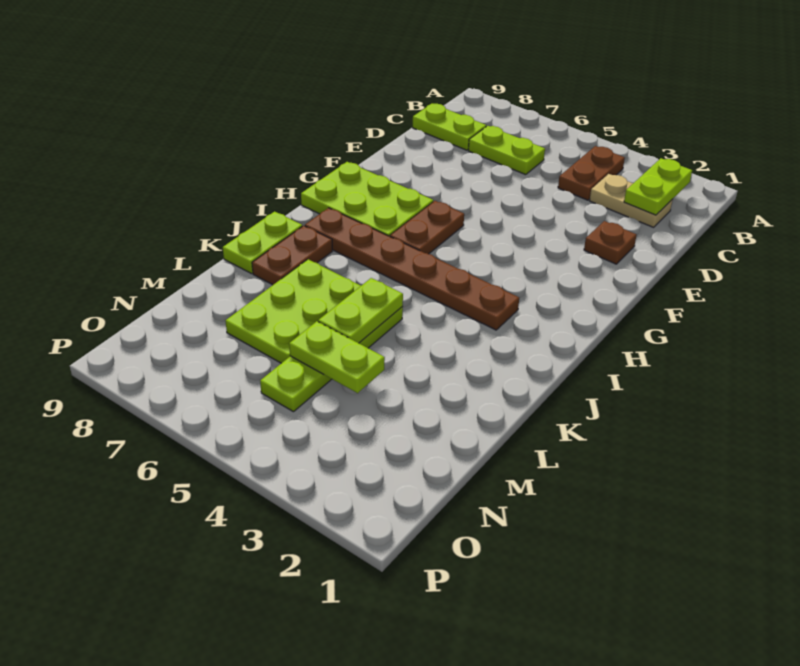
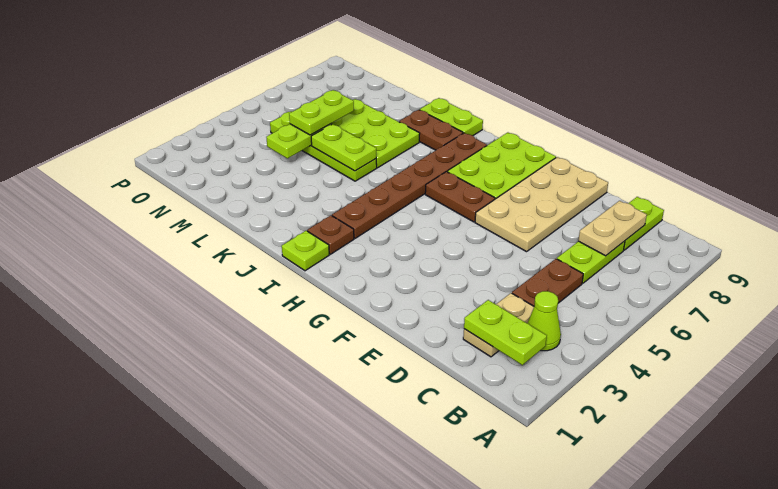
none -> lime cone B3 level 1
brown plate B4:C4 level 1 -> brown plate C4:C5 level 1
none -> tan plate C7:C8 level 2
brown plate E2 level 1 -> brown plate I2 level 1
none -> tan plate E6:F9 level 1
none -> lime plate I1 level 1
none -> lime plate M5:M6 level 3

